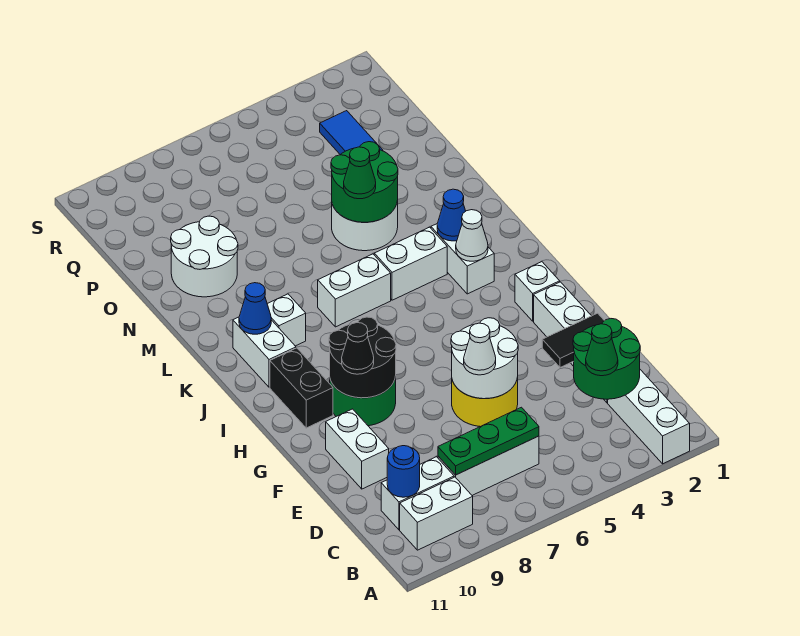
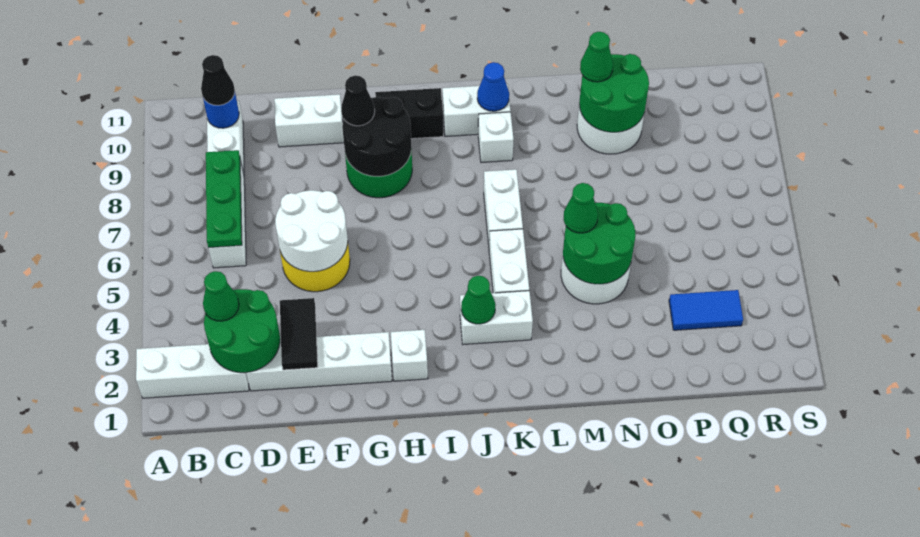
white brick B9:B10 level 1 -> none
none -> black cone C10 level 3
white cone E6 level 3 -> none
white cone J3 level 2 -> green cone J3 level 2
blue cone K3 level 2 -> none
none -> green round brick N9:O10 level 2
none -> green cone N10 level 3

